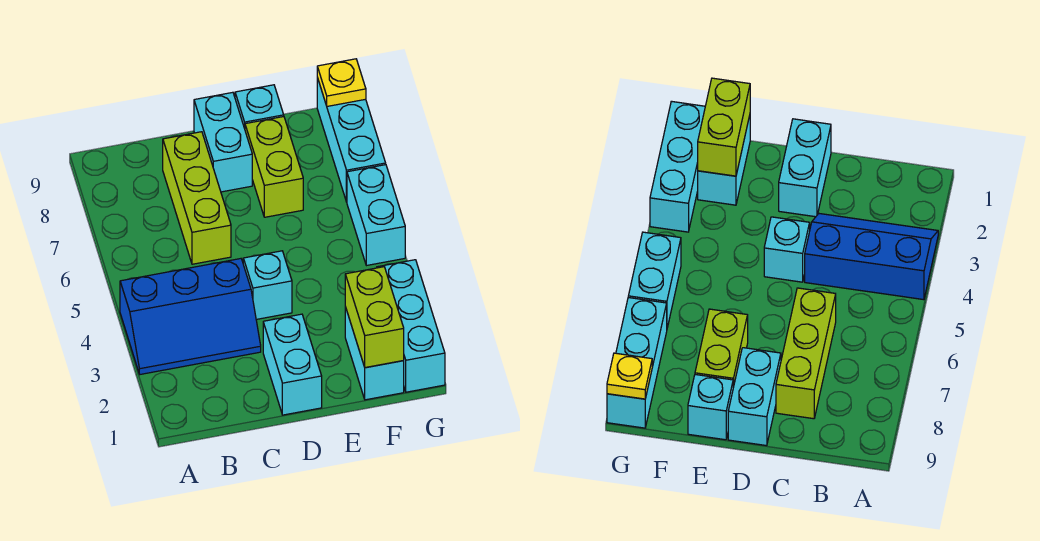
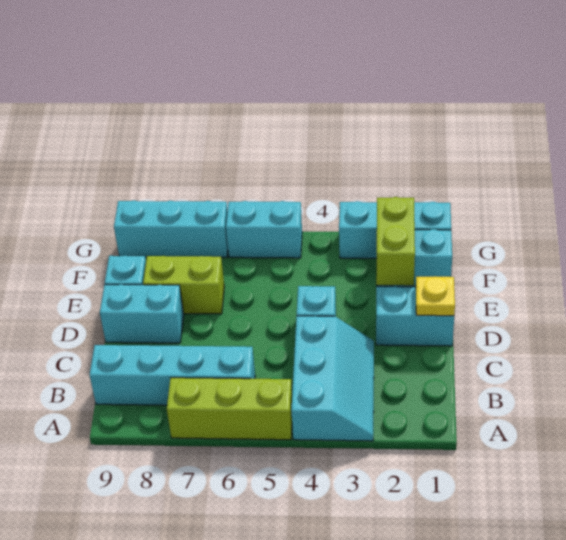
blue slope A3:C4 level 1 top 4 -> cyan slope A3:C4 level 1 top 4
none -> cyan brick B6:B9 level 1
lime brick C6:C8 level 1 -> lime brick A5:A7 level 1
lime brick F1:F2 level 2 -> lime brick E2:F2 level 2
yellow plate G9 level 2 -> yellow plate D1 level 2

